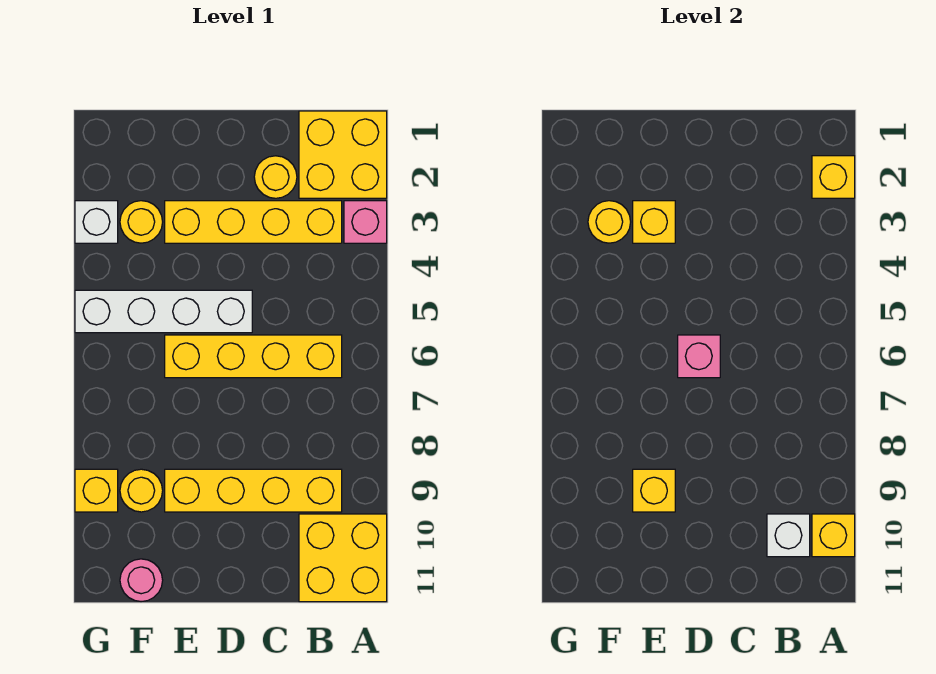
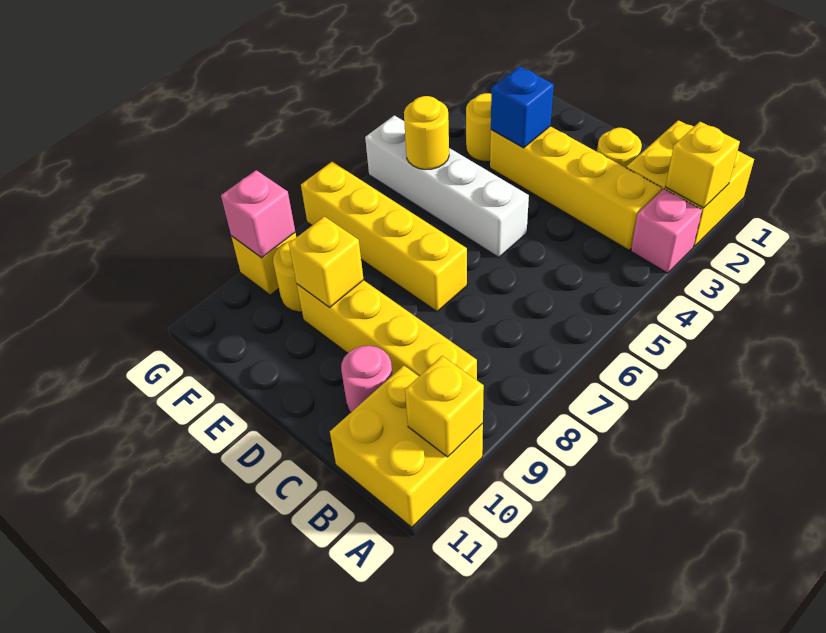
yellow brick B6:E6 level 1 -> yellow brick D7:G7 level 1
white brick B10 level 2 -> none
pink brick D6 level 2 -> pink brick G9 level 2
yellow brick E3 level 2 -> blue brick E3 level 2
yellow round brick F3 level 2 -> yellow round brick F5 level 2
pink round brick F11 level 1 -> pink round brick C10 level 1
white brick G3 level 1 -> none

